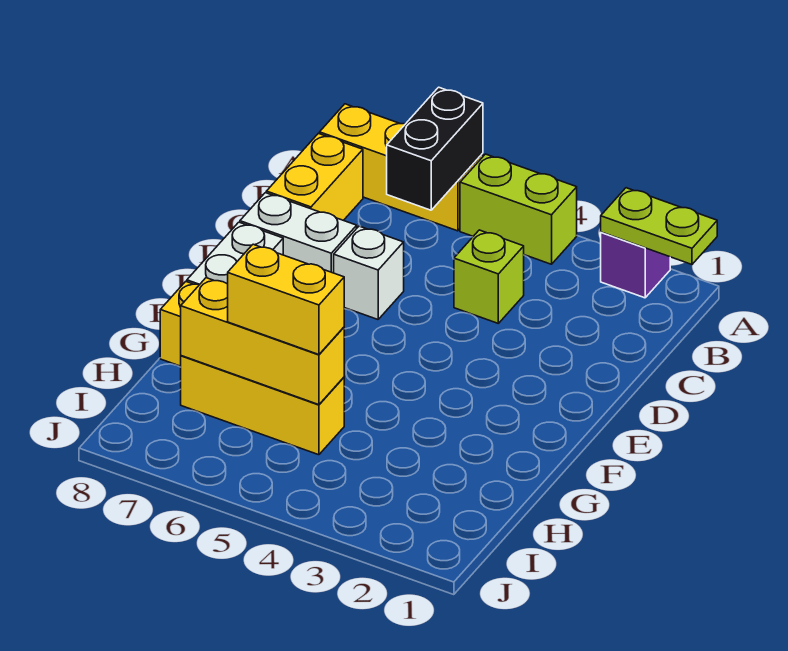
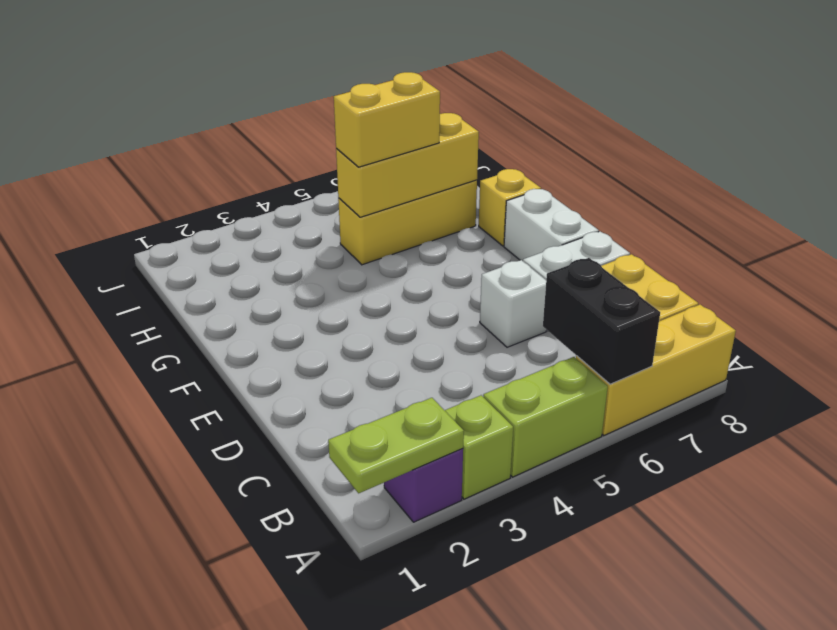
lime brick C4 level 1 -> lime brick A3 level 1

